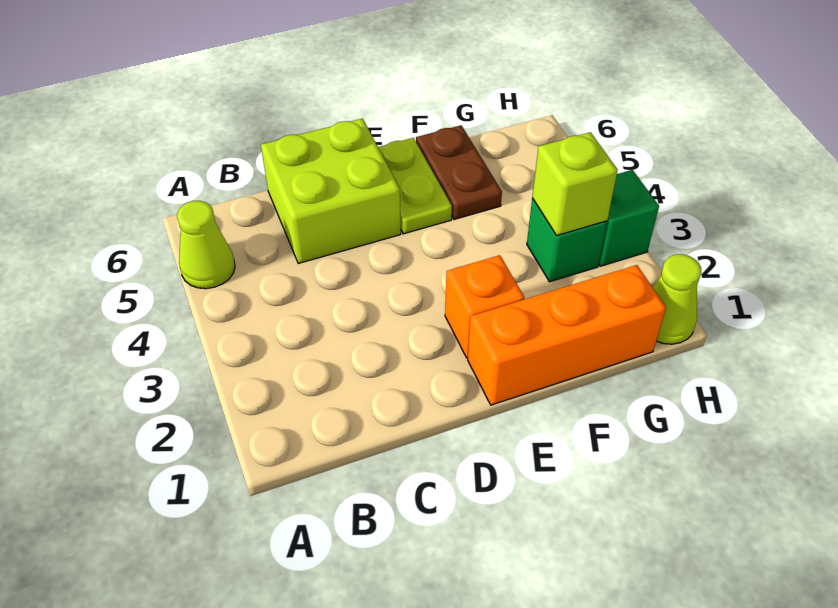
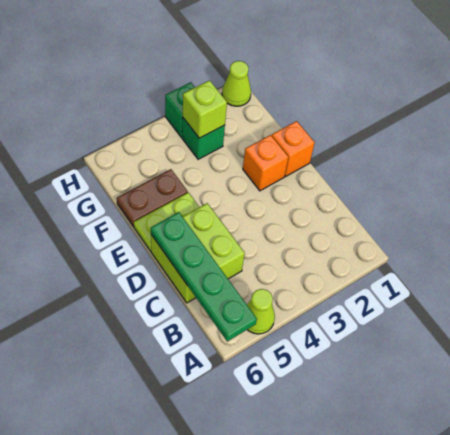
none -> green plate A6:D6 level 2
orange brick E1:G1 level 1 -> orange brick E1 level 1

